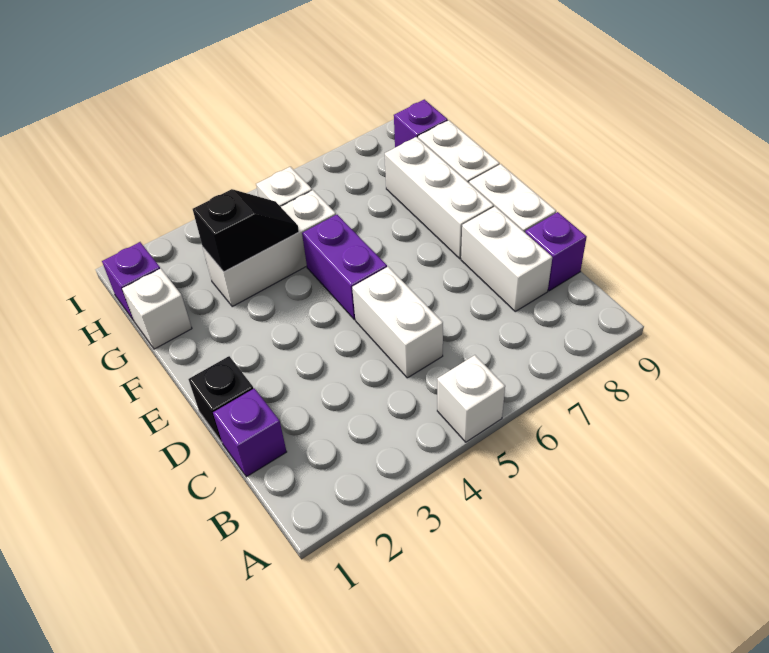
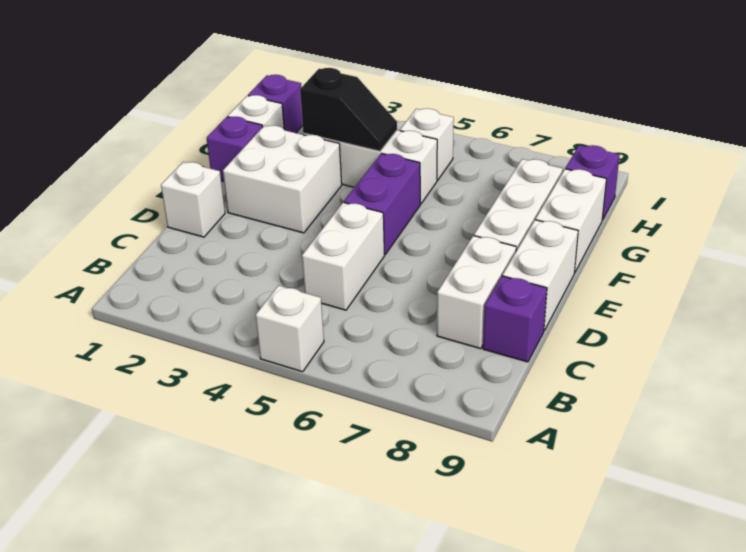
purple brick C1 level 1 -> purple brick F1 level 1
black brick D1 level 1 -> white brick D1 level 1
none -> white brick E2:F3 level 1

